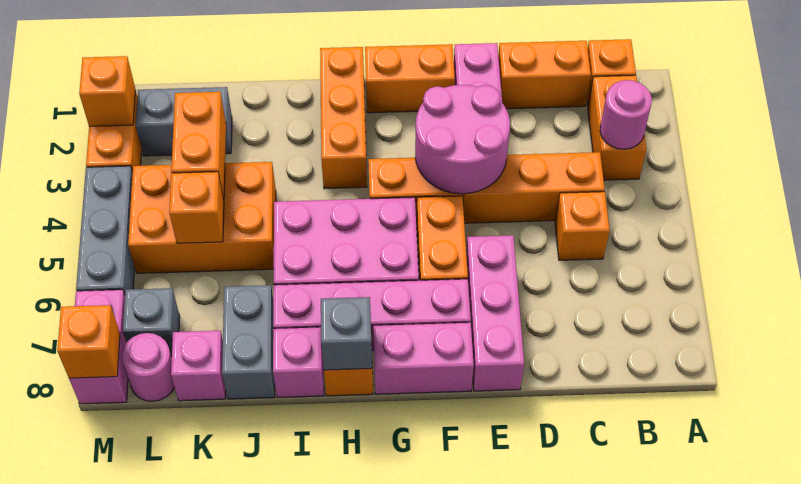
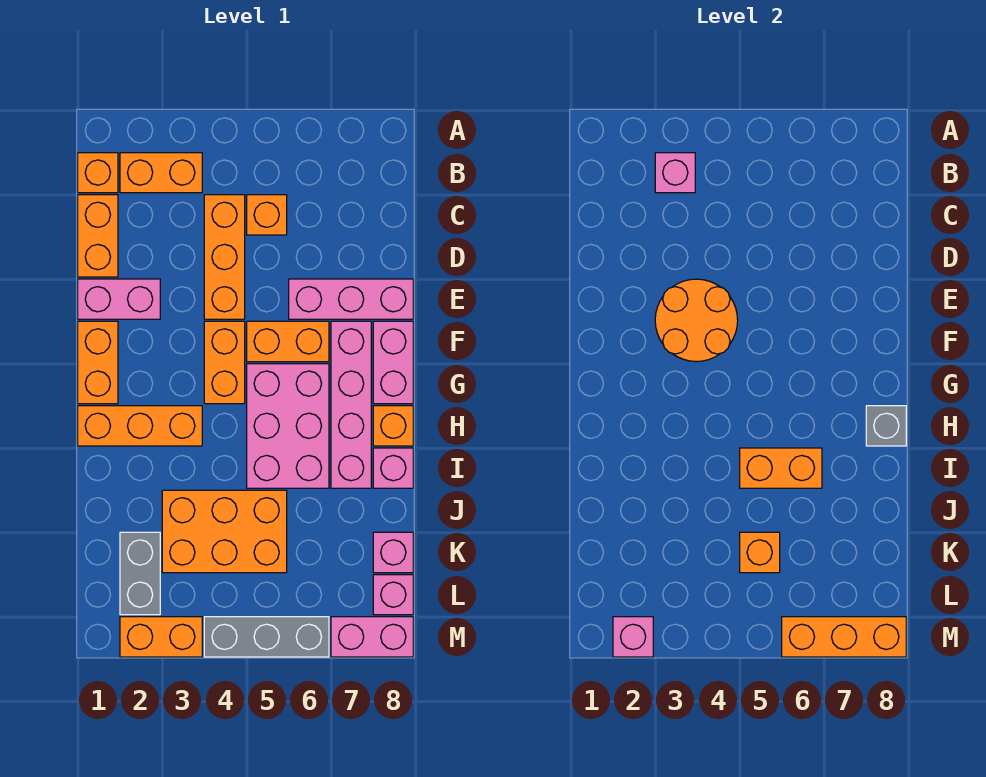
pink round brick B3 level 2 -> pink brick B3 level 2
pink round brick E3:F4 level 2 -> orange round brick E3:F4 level 2
orange brick J4:L5 level 1 -> orange brick J3:K5 level 1
grey brick J7:J8 level 1 -> none
orange brick K3:K4 level 2 -> orange brick I5:I6 level 2
grey brick L7 level 1 -> none
pink round brick L8 level 1 -> pink brick L8 level 1
orange brick M2 level 2 -> pink brick M2 level 2
orange brick M8 level 2 -> orange brick M6:M8 level 2

